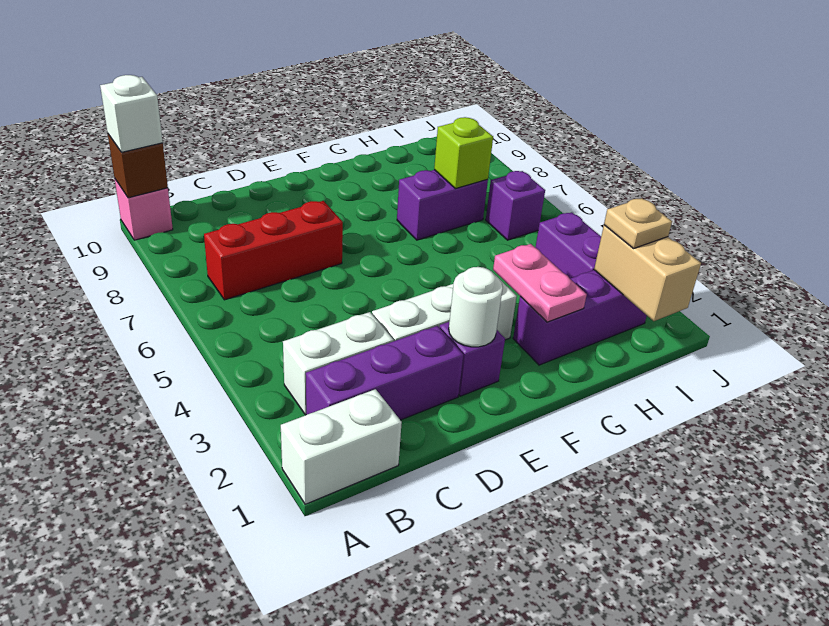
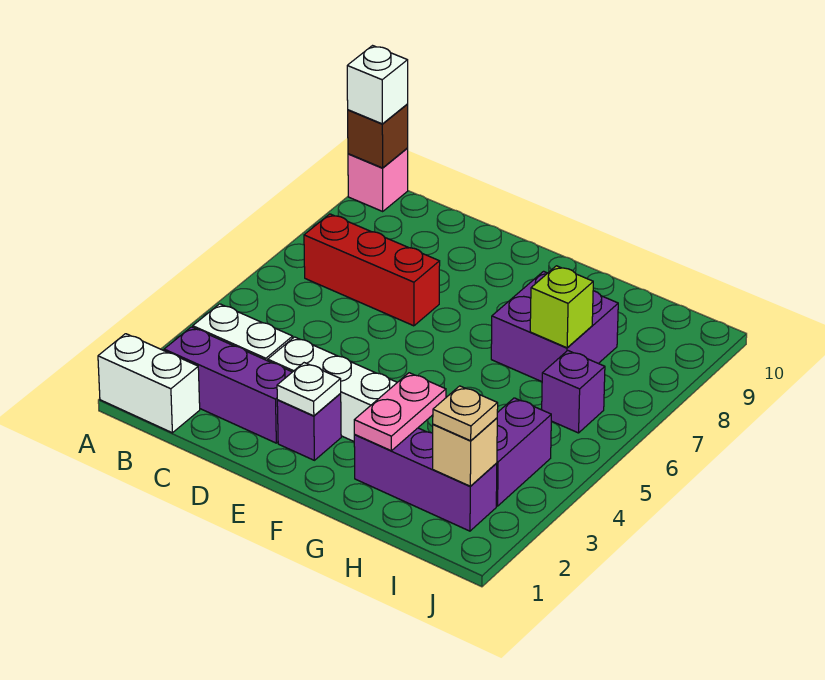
white round brick E2 level 2 -> white plate E2 level 2
purple brick G7:H7 level 1 -> purple brick G7:H8 level 1
tan brick I1:I2 level 2 -> tan brick I2 level 2

